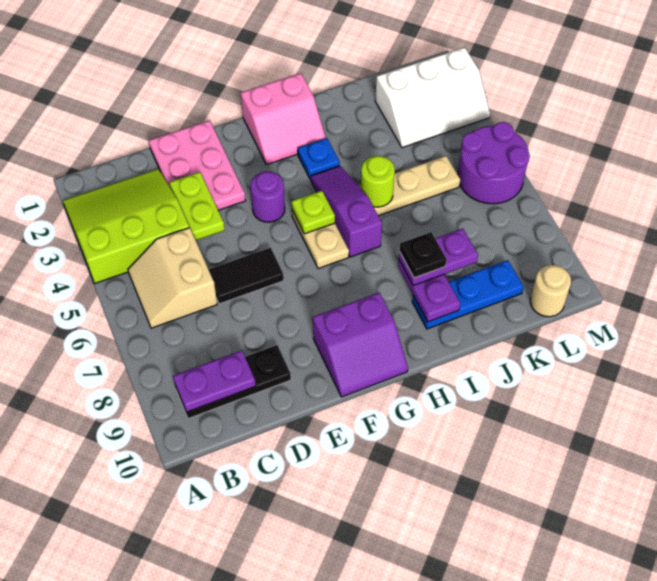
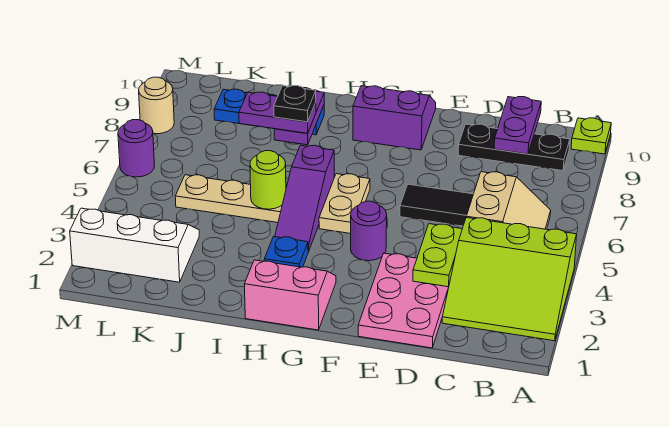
purple plate B9:C9 level 2 -> purple plate C9:C10 level 2
lime plate G5 level 2 -> lime plate A10 level 1
purple round brick L5:M6 level 1 -> purple round brick M6 level 1
tan round brick L10 level 1 -> tan round brick M8 level 1

